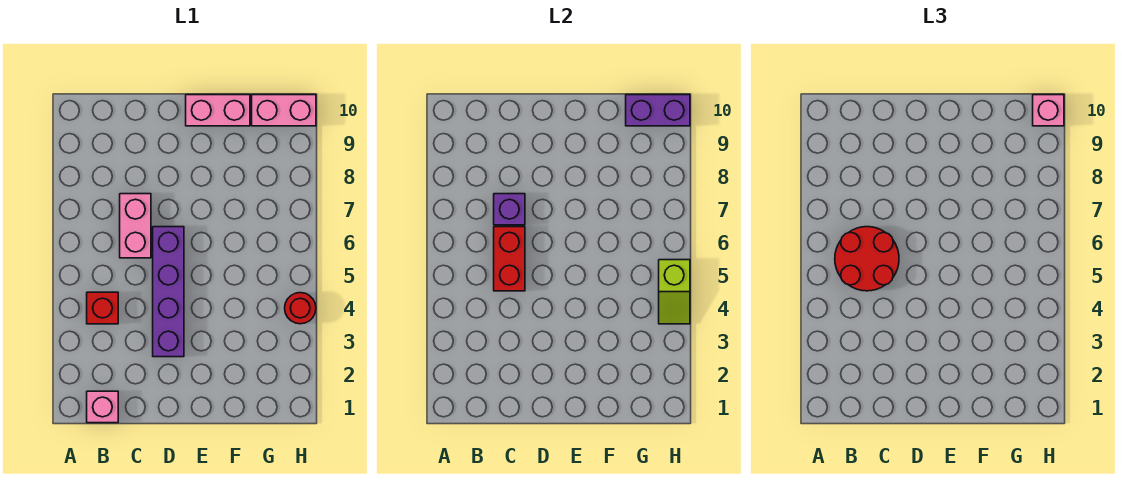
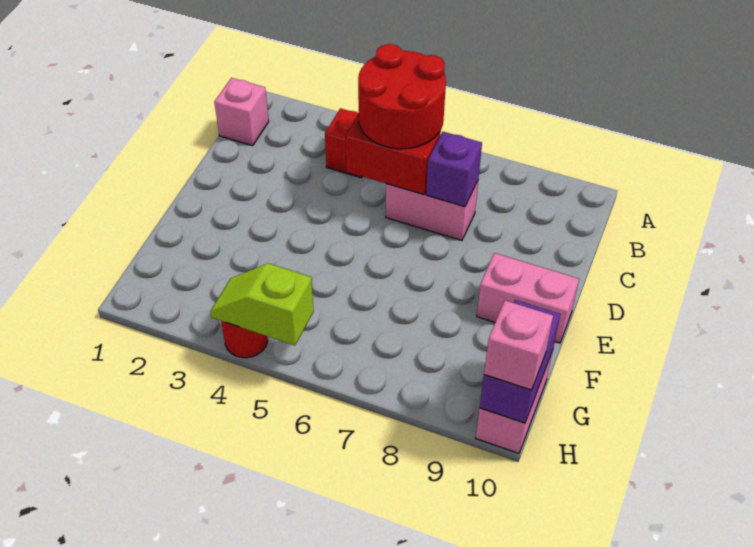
purple brick D3:D6 level 1 -> none
pink brick E10:F10 level 1 -> pink brick E9:E10 level 1

